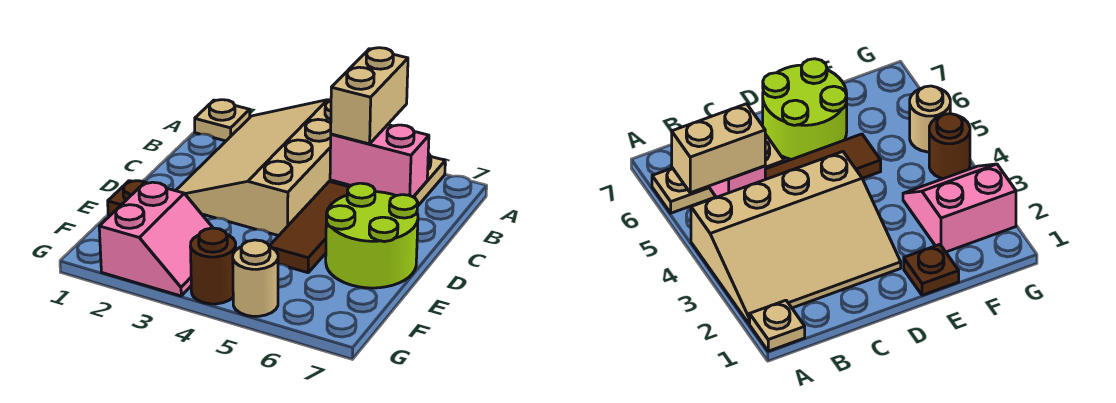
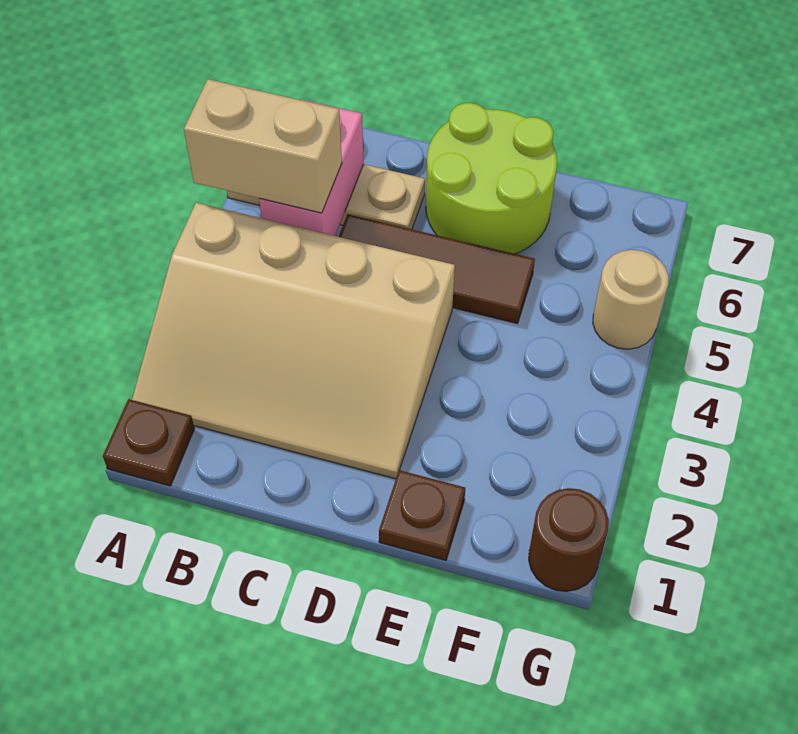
tan plate A1 level 1 -> brown plate A1 level 1
pink slope F2:G3 level 1 top 2 -> none
brown round brick G4 level 1 -> brown round brick G1 level 1

